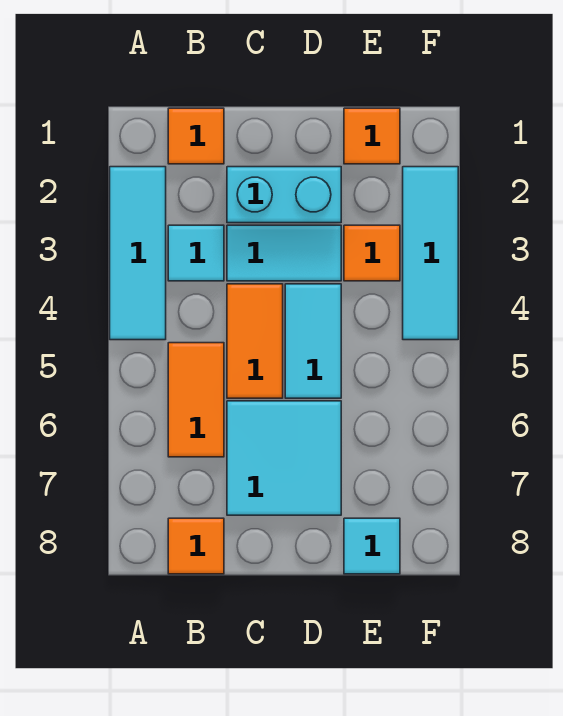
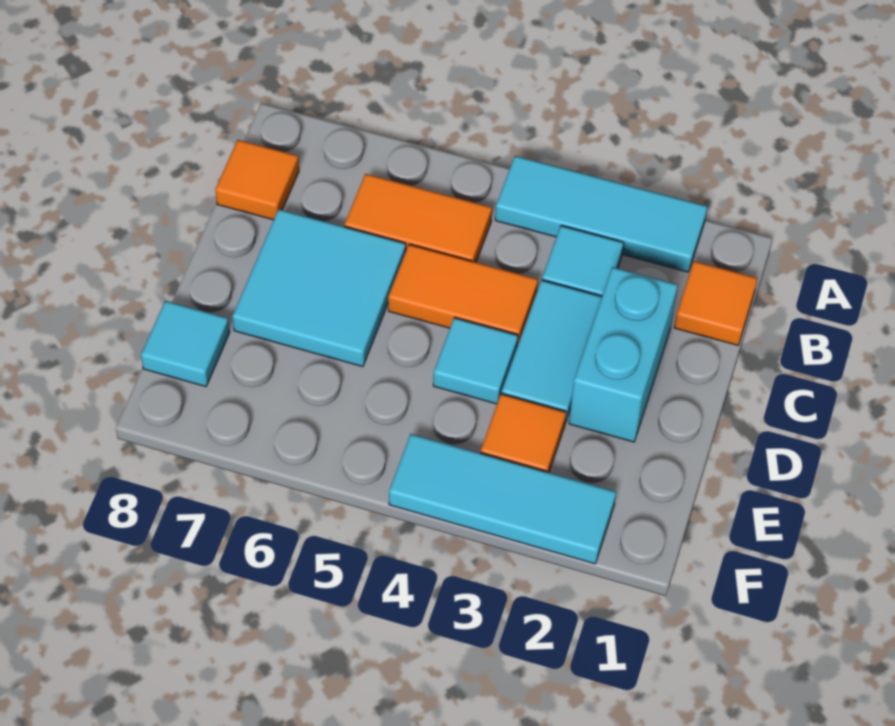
cyan tile D4:D5 level 1 -> cyan tile D4 level 1
orange tile E1 level 1 -> none

